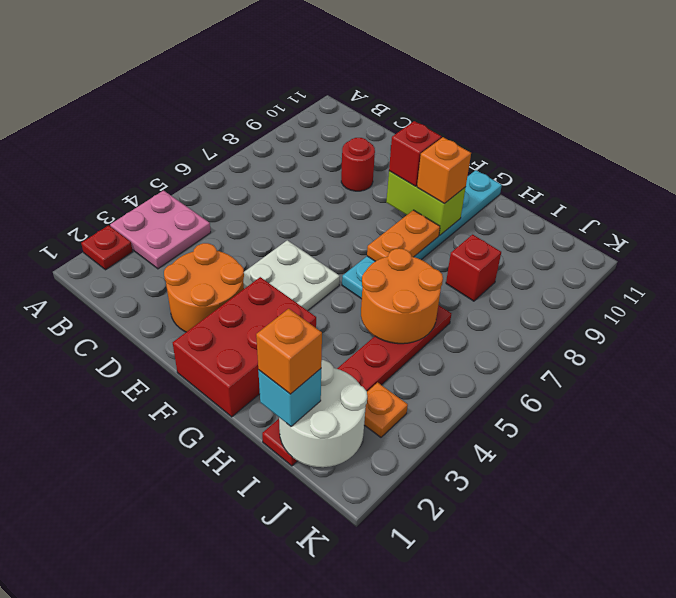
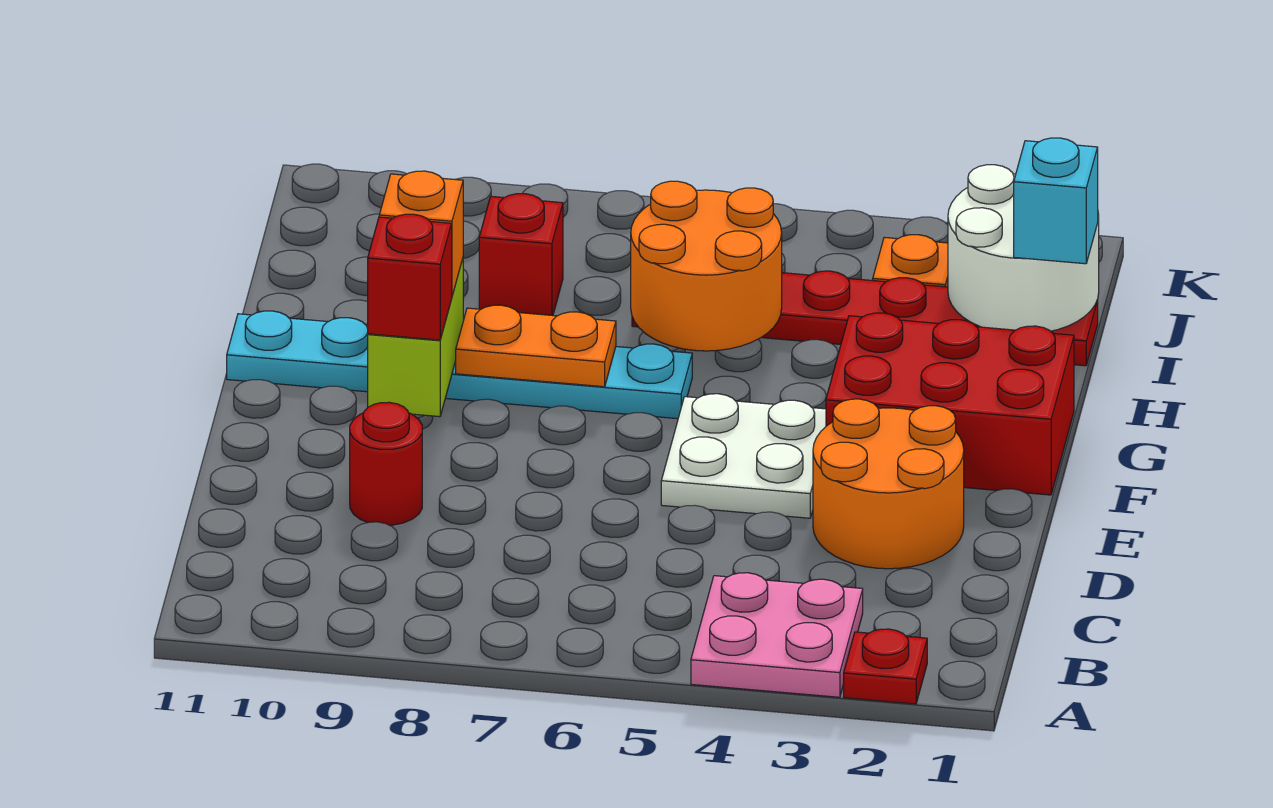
orange brick I1 level 4 -> none

